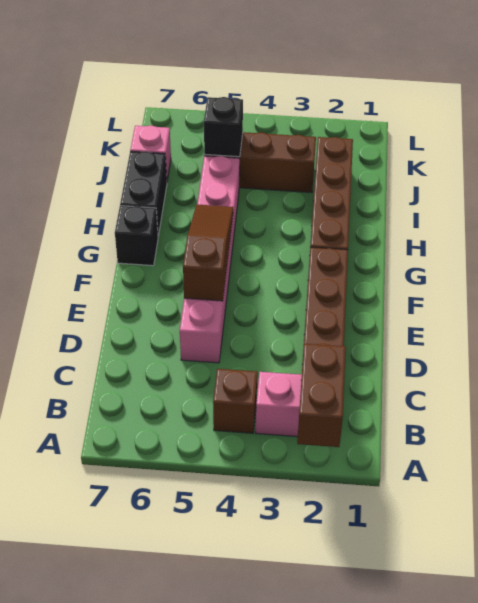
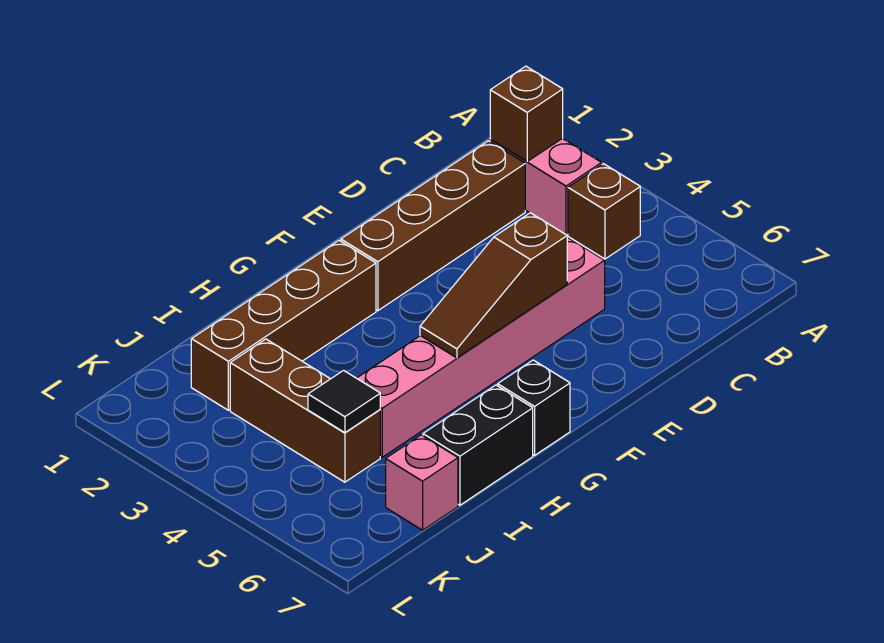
brown brick A2:B2 level 2 -> brown brick B2 level 2
black brick J5 level 2 -> black tile J5 level 2

